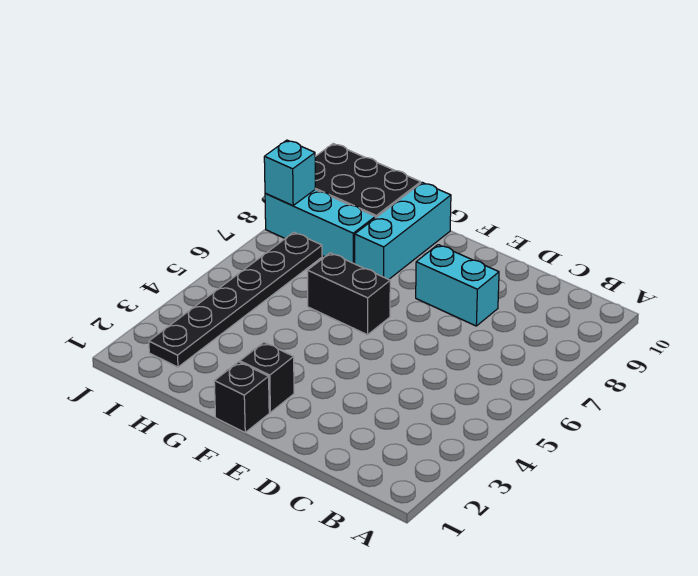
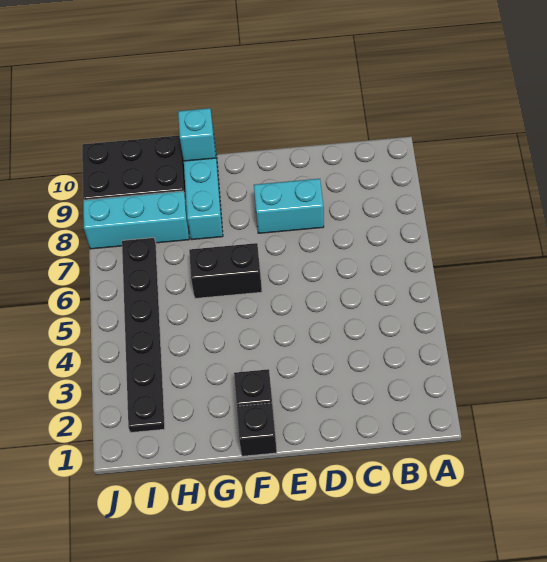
cyan brick J8 level 2 -> cyan brick G10 level 2

